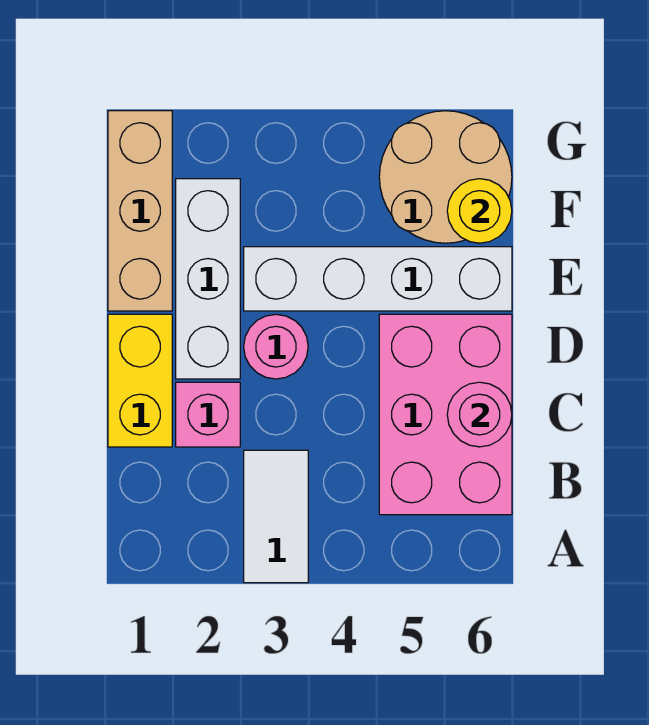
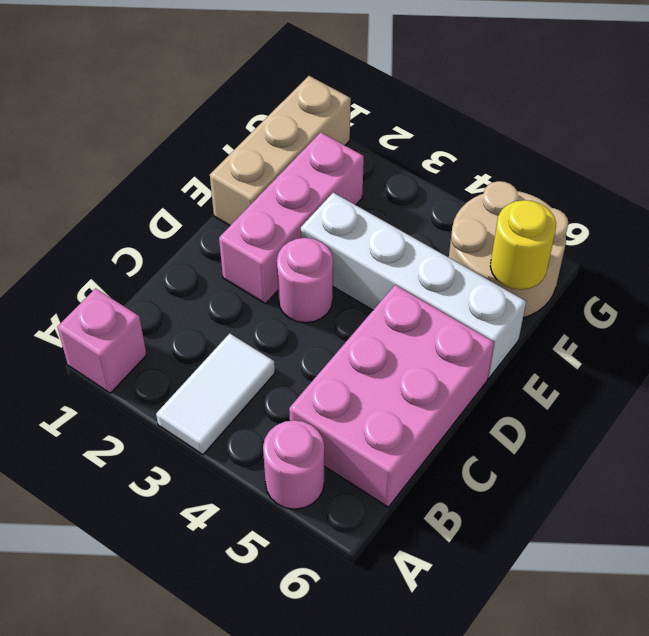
yellow brick C1:D1 level 1 -> none
pink brick C2 level 1 -> pink brick A1 level 1
pink round brick C6 level 2 -> pink round brick A5 level 1
white brick D2:F2 level 1 -> pink brick D2:F2 level 1

